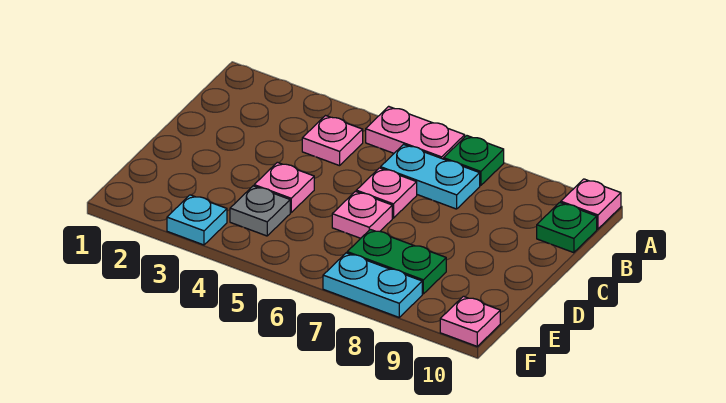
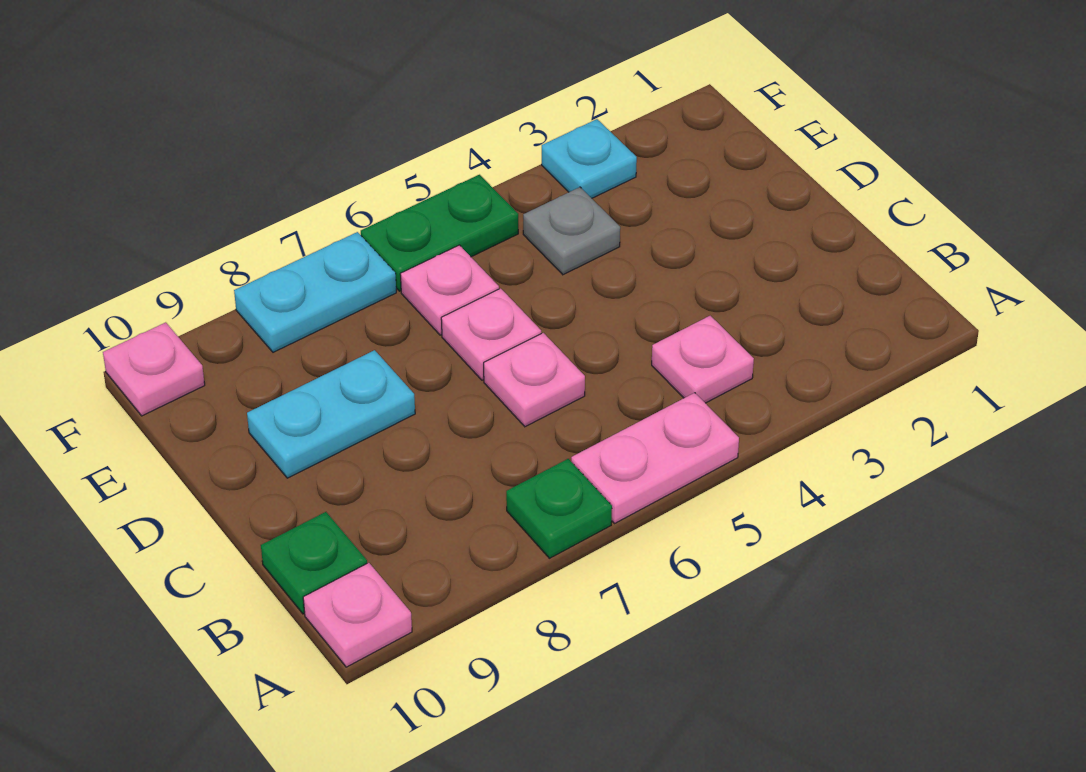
cyan plate B6:B7 level 1 -> cyan plate D8:D9 level 1
pink plate D4 level 1 -> pink plate E6 level 1
green plate E7:E8 level 1 -> green plate F5:F6 level 1

